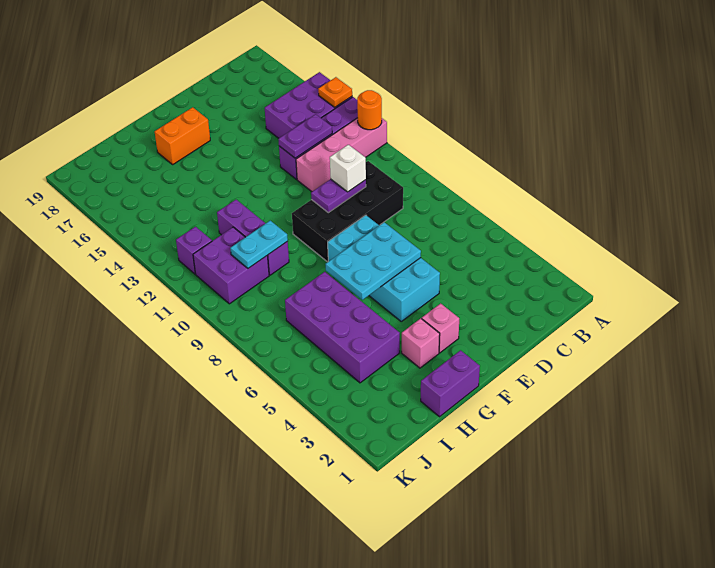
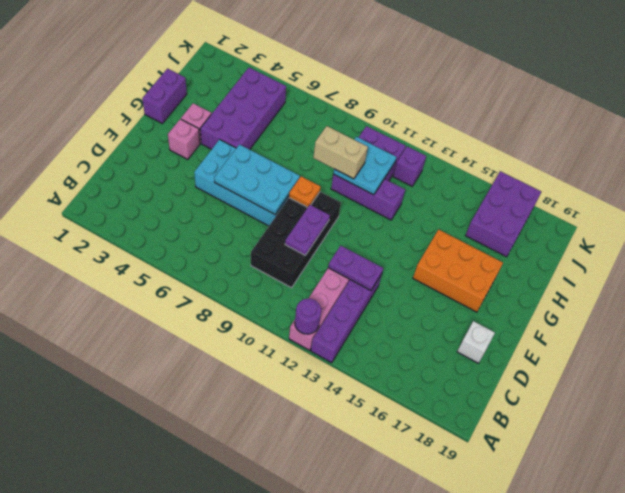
orange round brick A12 level 2 -> purple round brick A12 level 2
purple brick A14:C15 level 1 -> purple brick I16:K17 level 1
orange plate A14 level 2 -> orange plate F9 level 2
purple plate C13:D13 level 2 -> purple plate D12:D13 level 2
white brick D10 level 3 -> white brick D18 level 1
cyan plate E6:G7 level 2 -> cyan plate E6:F8 level 2
orange brick F17:G17 level 1 -> orange brick F15:G17 level 1
purple brick H4:I7 level 1 -> purple brick G4:J5 level 1
none -> tan brick H9:H10 level 3
cyan plate H10:I10 level 2 -> cyan plate H10:I11 level 2

